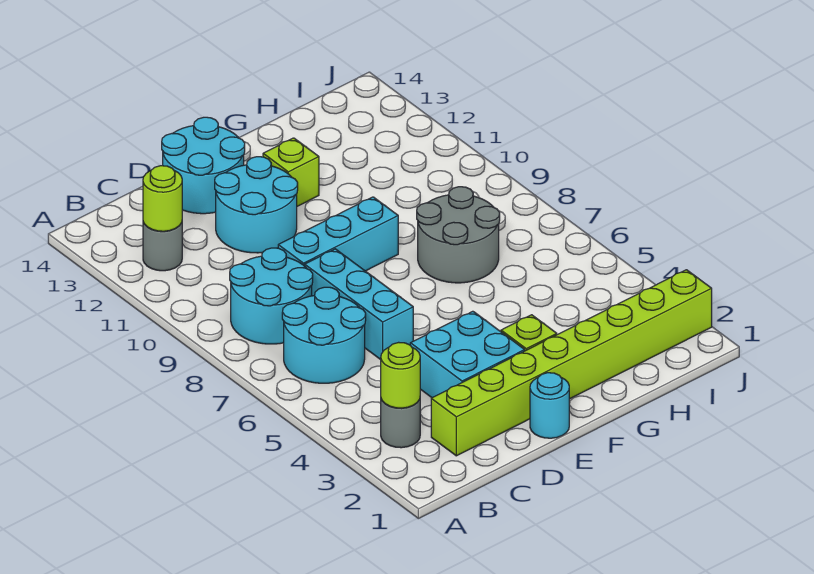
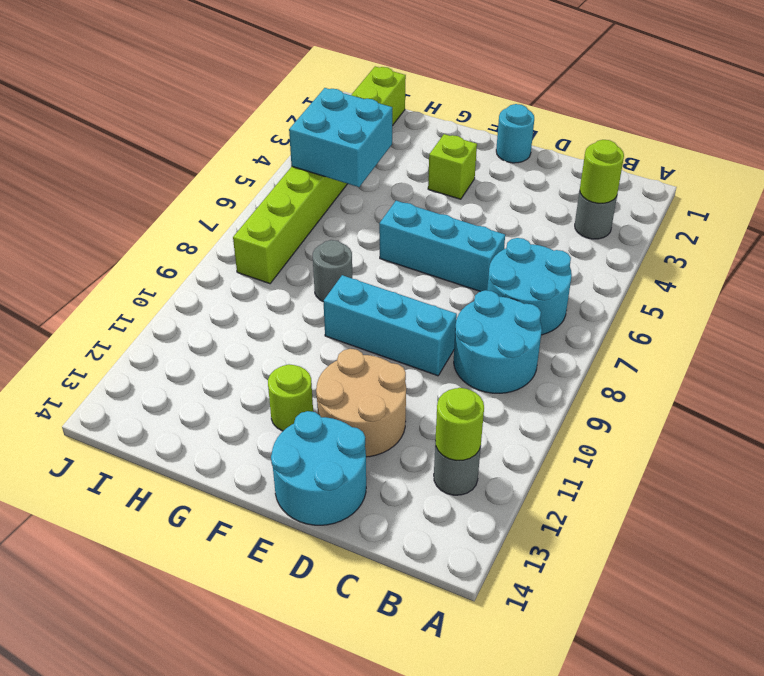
lime brick C2:J2 level 1 -> lime brick I1:I8 level 1
cyan brick D3:E4 level 1 -> cyan brick H4:I5 level 2
cyan brick D6:D8 level 1 -> cyan brick D6:F6 level 1
cyan round brick D11:E12 level 1 -> tan round brick D11:E12 level 1
lime brick F12 level 1 -> lime round brick F12 level 1
grey round brick G7:H8 level 1 -> grey round brick G8 level 1

